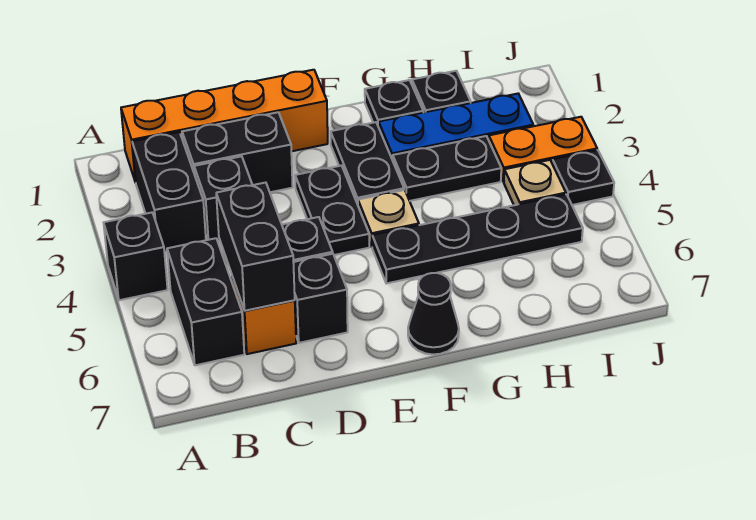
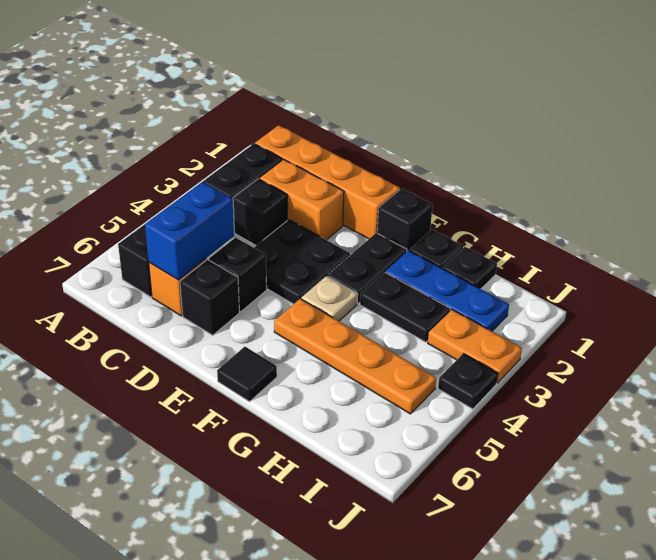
black brick A4 level 1 -> black brick F1 level 1
black brick C2:D2 level 1 -> orange brick C2:D2 level 1
black brick C5:C6 level 2 -> blue brick C5:C6 level 2
black plate E3:E4 level 1 -> black plate D3:E4 level 1
black plate F5:I5 level 1 -> orange plate F5:I5 level 1
black cone F7 level 1 -> black tile F7 level 1
tan plate I4 level 1 -> none

